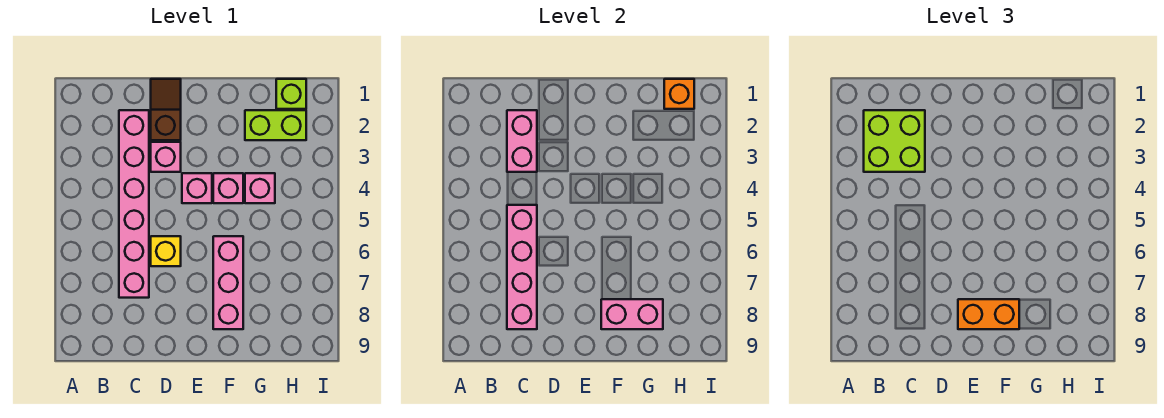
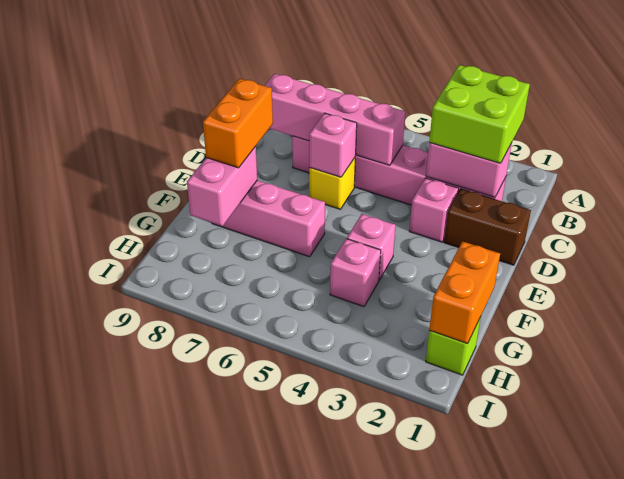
brown slope D1:D2 level 1 top 2 -> brown brick D1:D2 level 1
pink brick E4 level 1 -> pink brick D6 level 2
lime brick G2:H2 level 1 -> none
orange brick H1 level 2 -> orange brick G1:H1 level 2

